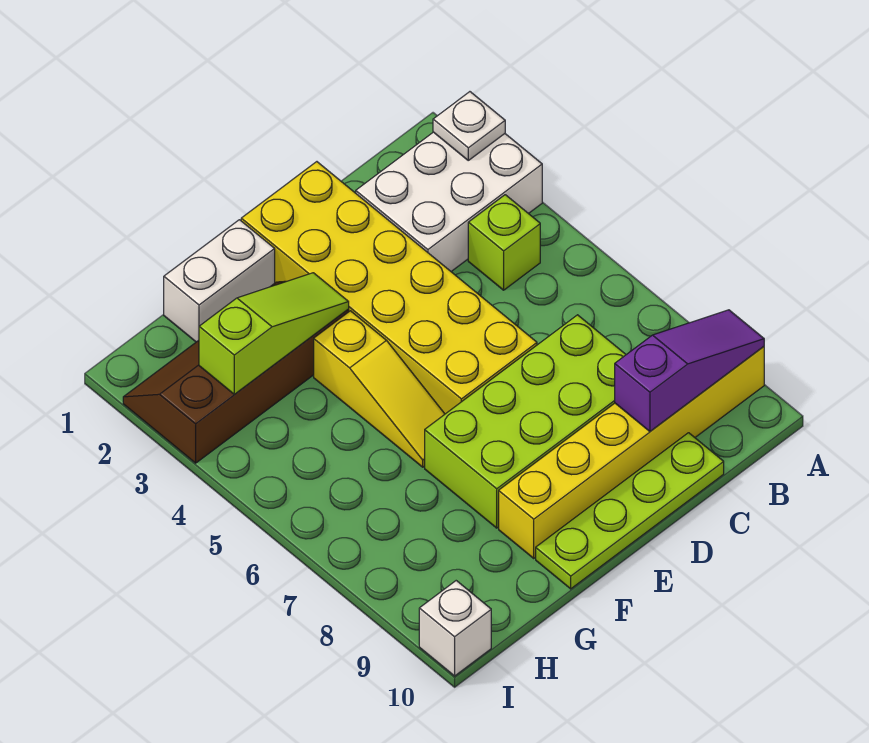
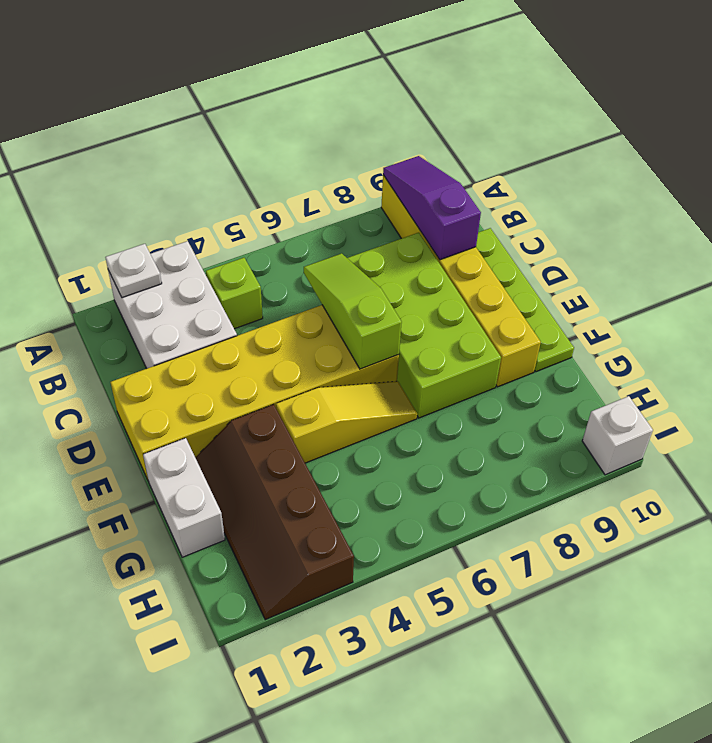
lime slope F3:H3 level 2 top H -> lime slope C6:E6 level 2 top E

